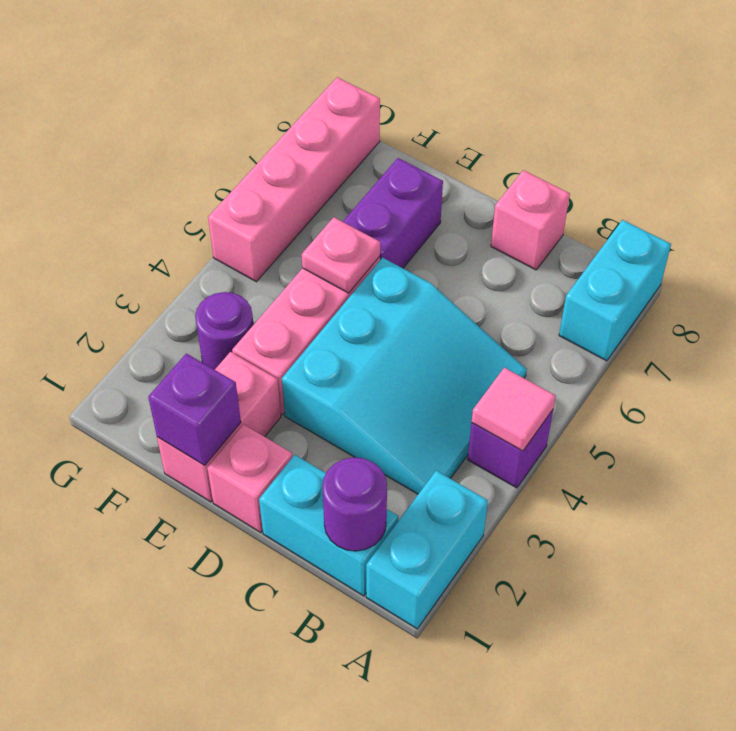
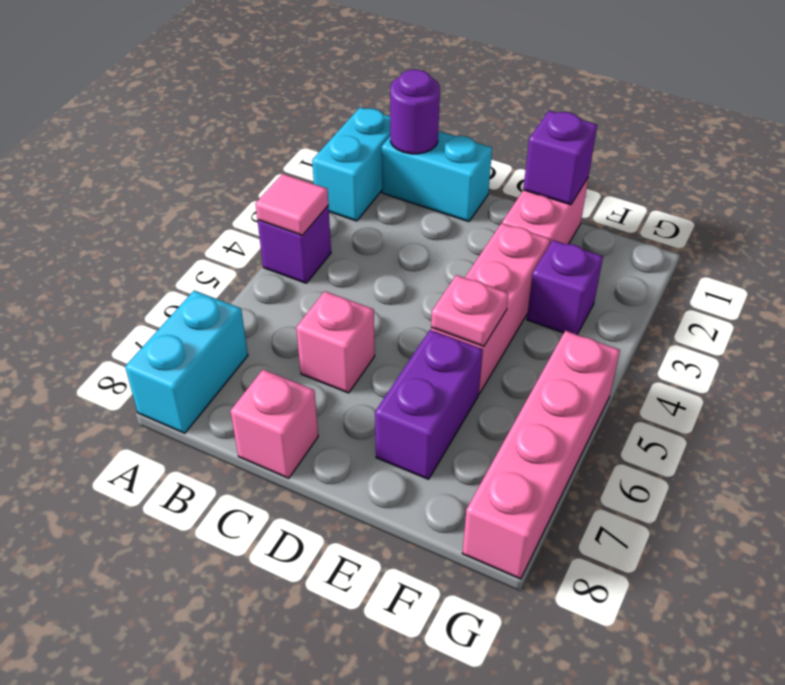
cyan slope B3:D5 level 1 top D -> none
pink brick D1 level 1 -> pink brick C6 level 1
purple round brick F3 level 1 -> purple brick F3 level 1

